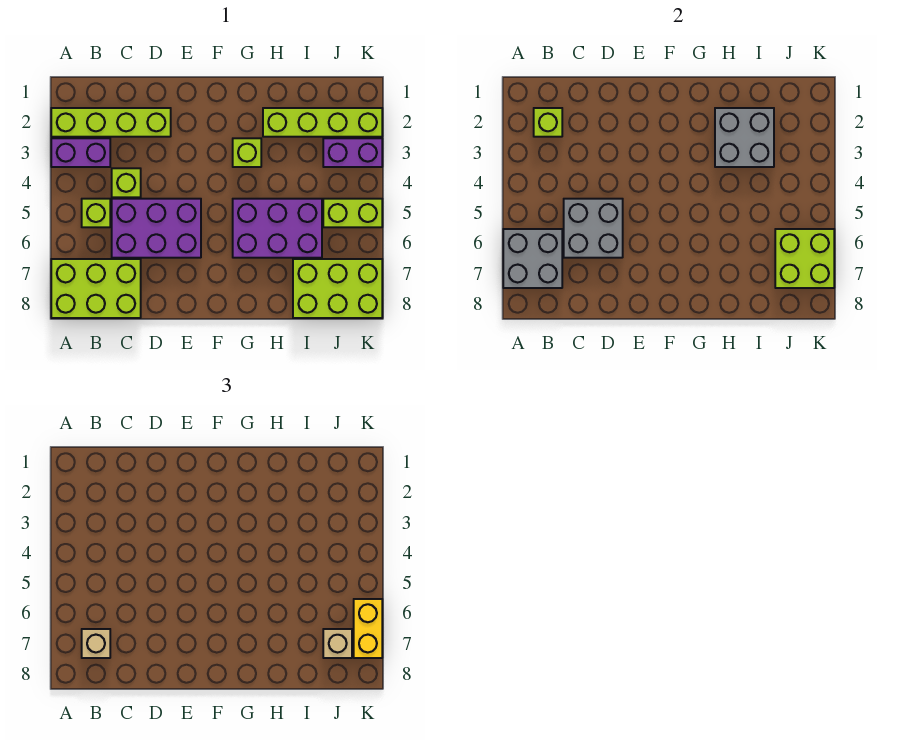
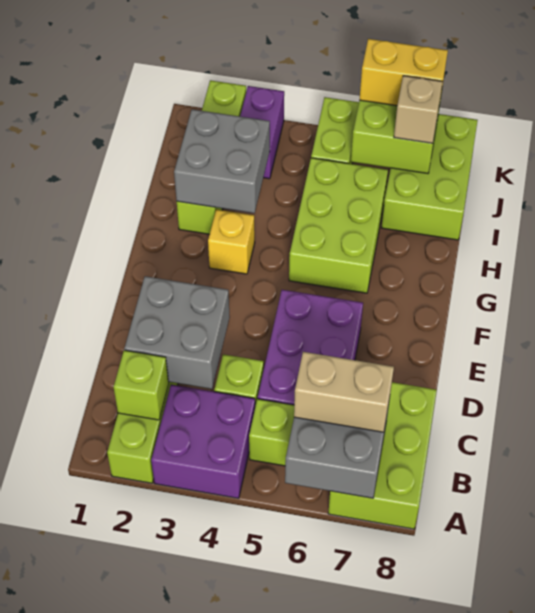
purple brick A3:B3 level 1 -> purple brick A3:B4 level 1
tan brick B7 level 3 -> tan brick B6:B7 level 3
grey brick C5:D6 level 2 -> grey brick C2:D3 level 2
lime brick G3 level 1 -> yellow brick G3 level 1
purple brick G5:I6 level 1 -> lime brick G5:I6 level 1

